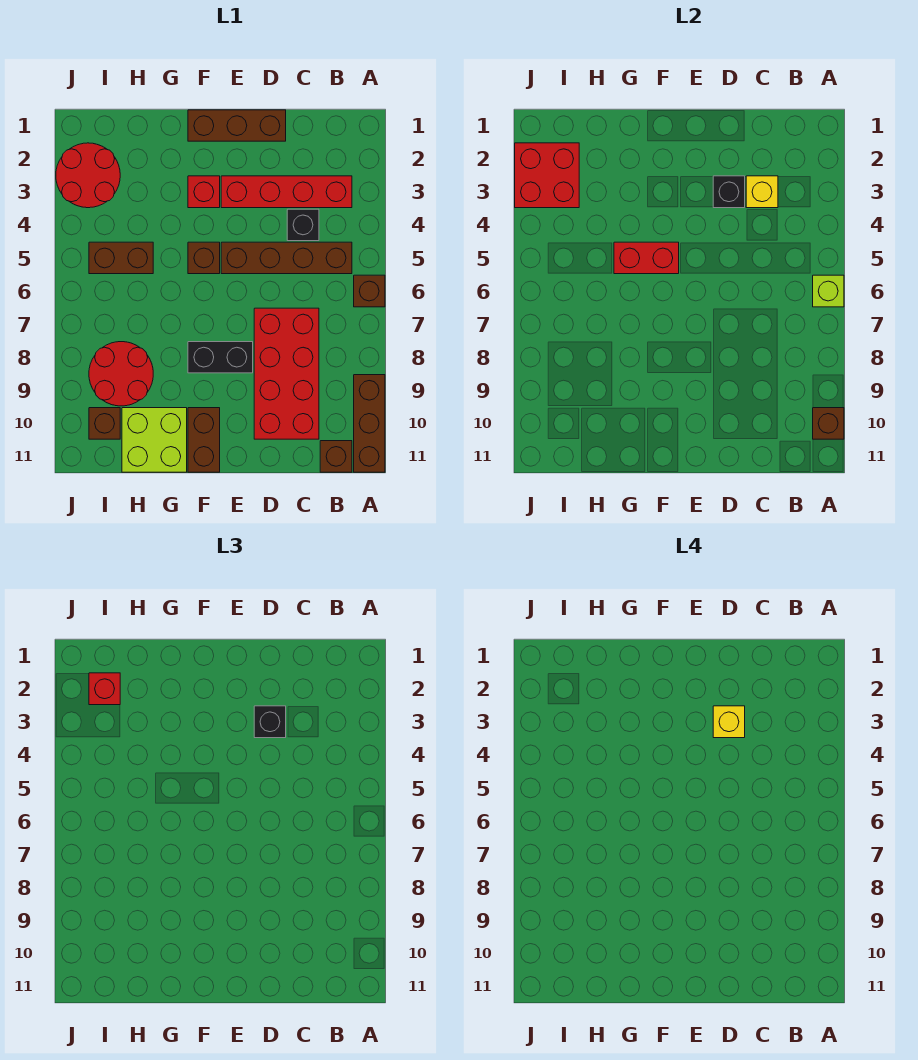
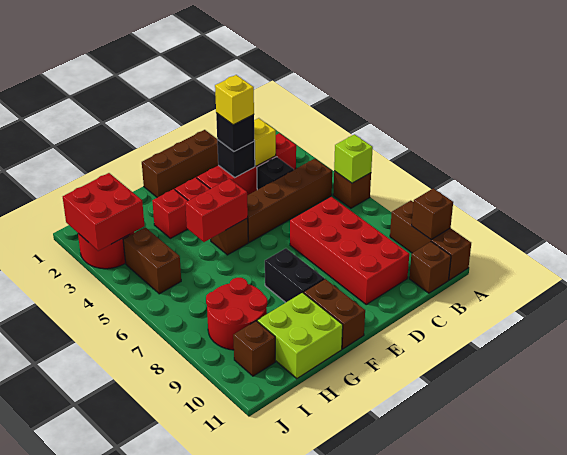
black brick E8:F8 level 1 -> black brick F8:F9 level 1
brown brick H5:I5 level 1 -> brown brick I4:I5 level 1
red brick I2 level 3 -> red brick G3 level 1

